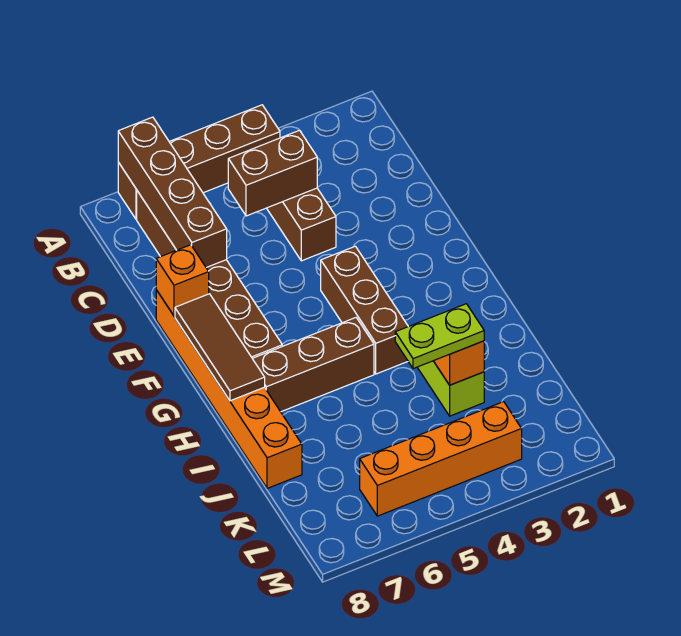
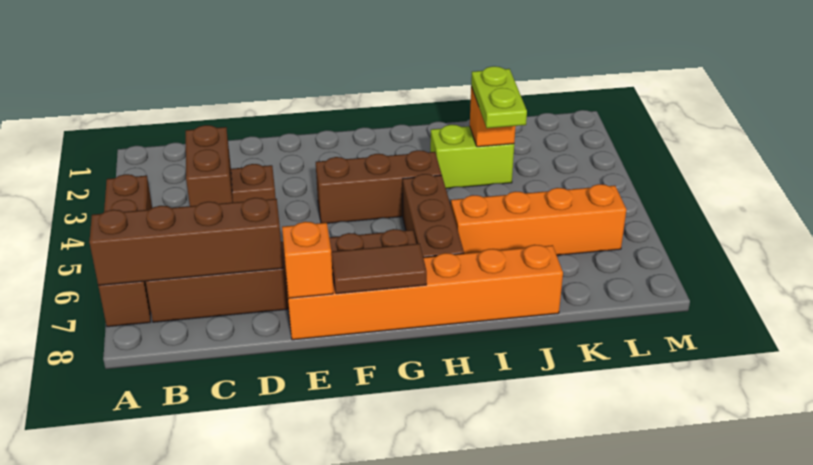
brown tile F8:H8 level 2 -> brown tile F8:G8 level 2
orange brick L3:L6 level 1 -> orange brick I6:L6 level 1

